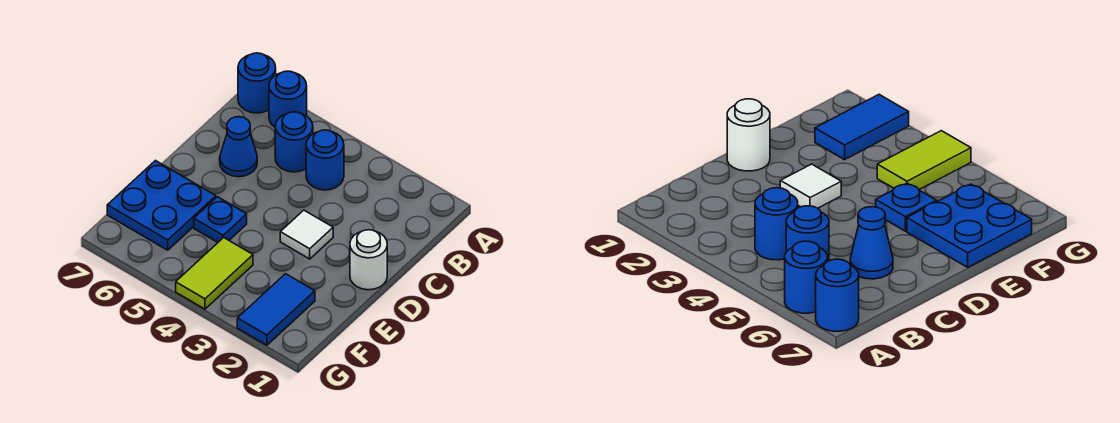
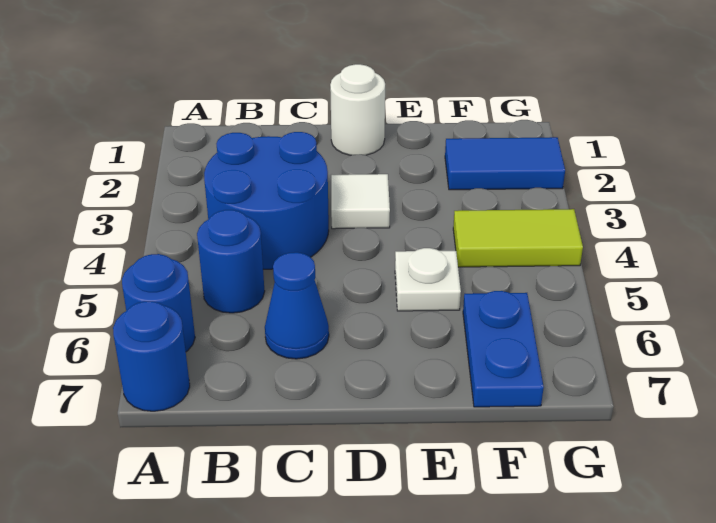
blue round brick B4 level 1 -> blue round brick B3:C4 level 1
blue plate E5 level 1 -> white plate E5 level 1
blue plate E6:F7 level 1 -> blue plate F6:F7 level 1

